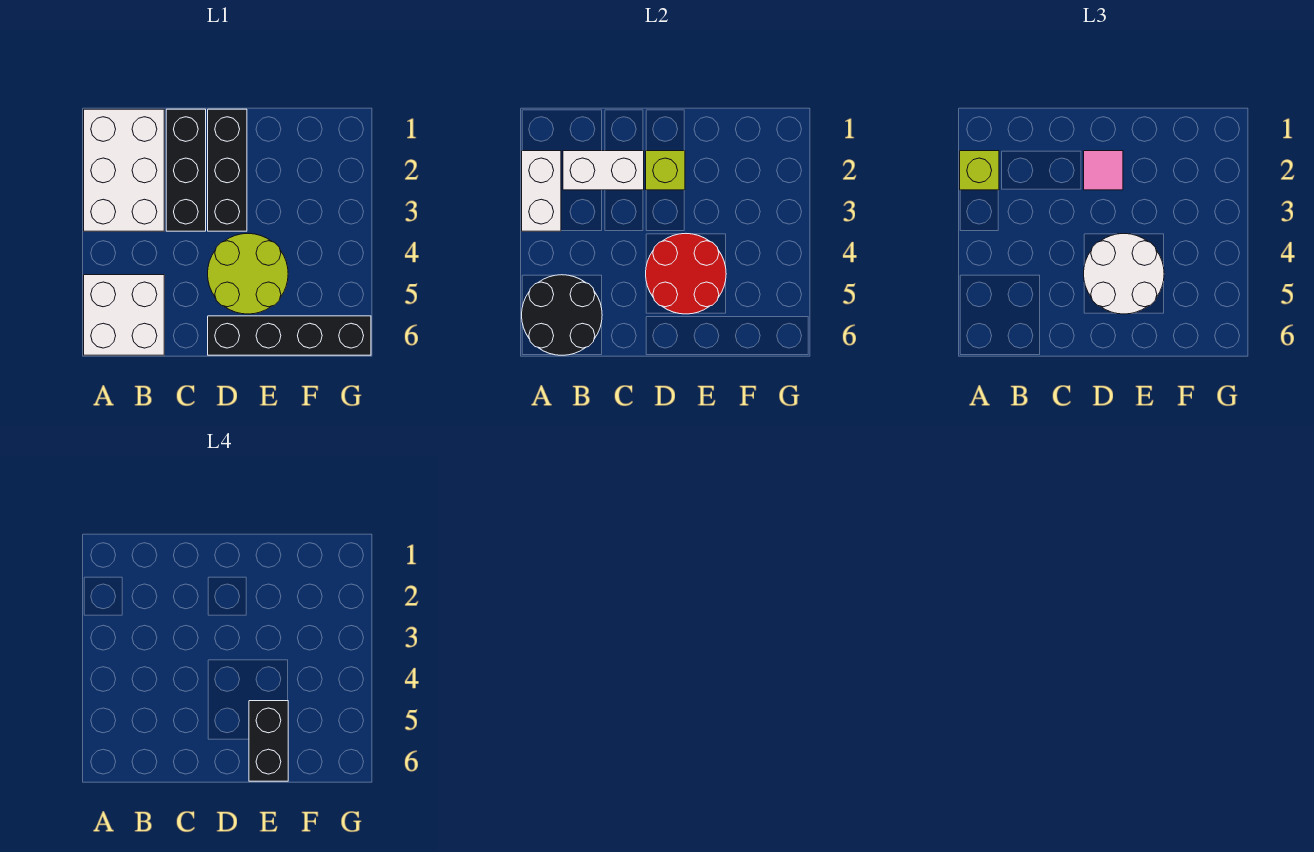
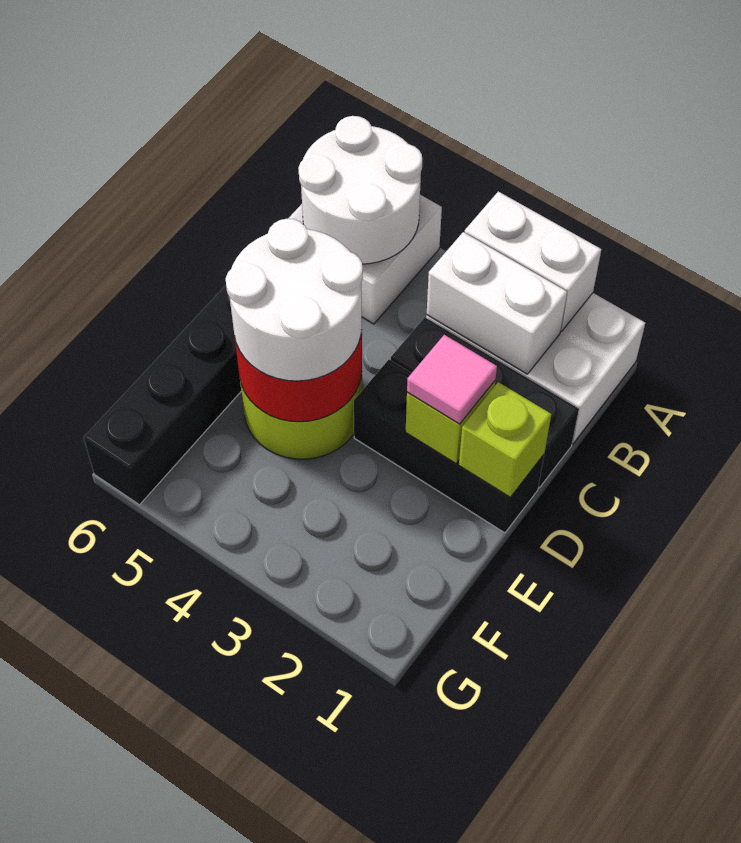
lime brick A2 level 3 -> lime brick D1 level 2
black round brick A5:B6 level 2 -> white round brick A5:B6 level 2
white brick B2:C2 level 2 -> white brick B2:B3 level 2
black brick E5:E6 level 4 -> none

